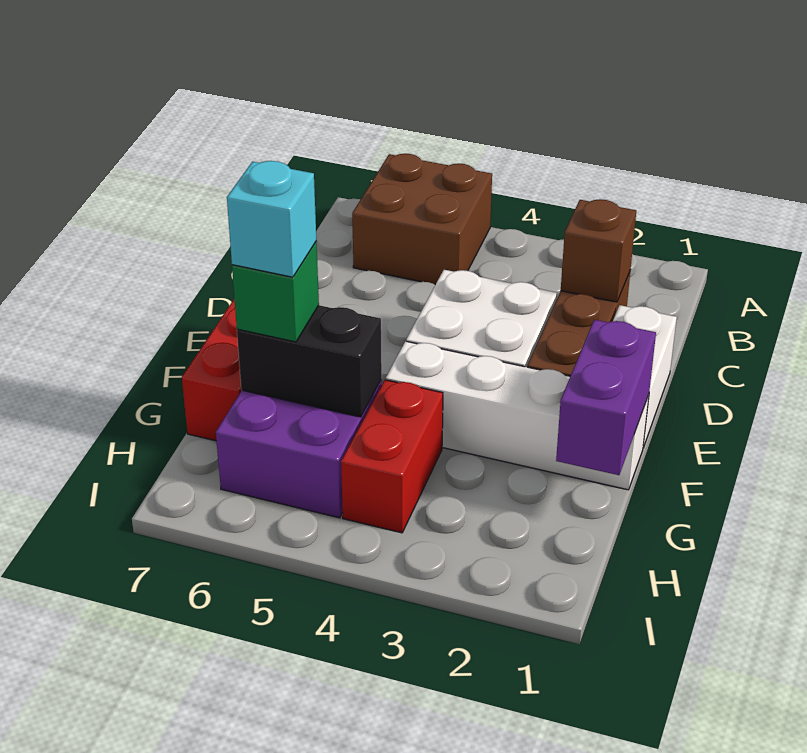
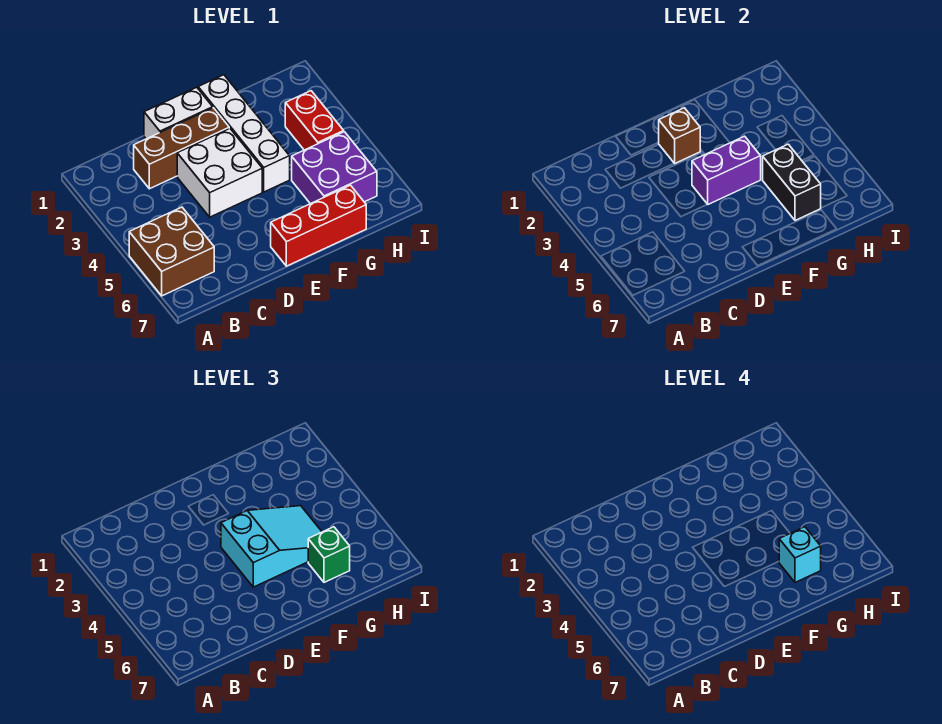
brown brick C2 level 2 -> brown brick E2 level 2
none -> cyan slope E4:G5 level 3 top E
purple brick F1:G1 level 2 -> purple brick E4:F4 level 2
red brick G4:H4 level 1 -> red brick H3:H4 level 1

